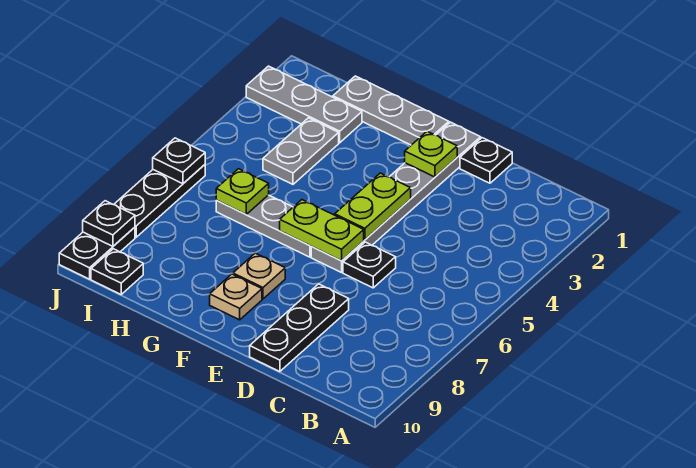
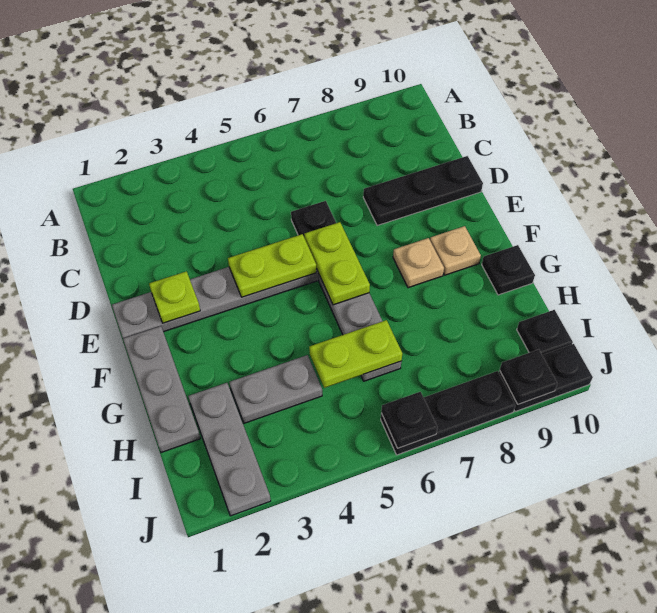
black plate D1 level 1 -> black plate G10 level 1
lime plate H6 level 2 -> lime plate H5:H6 level 2

